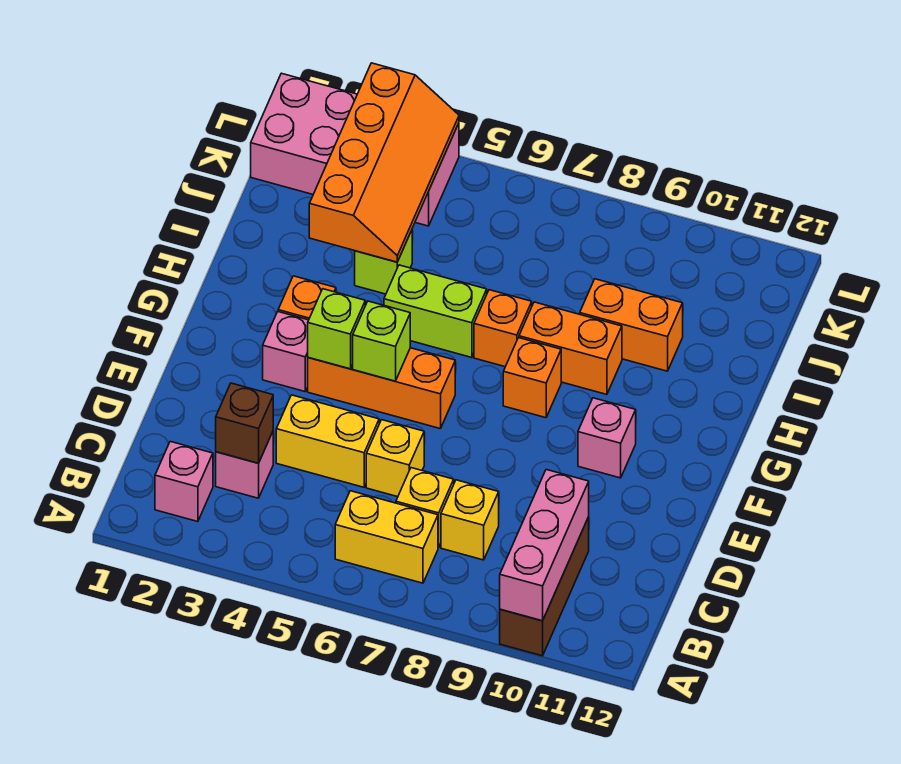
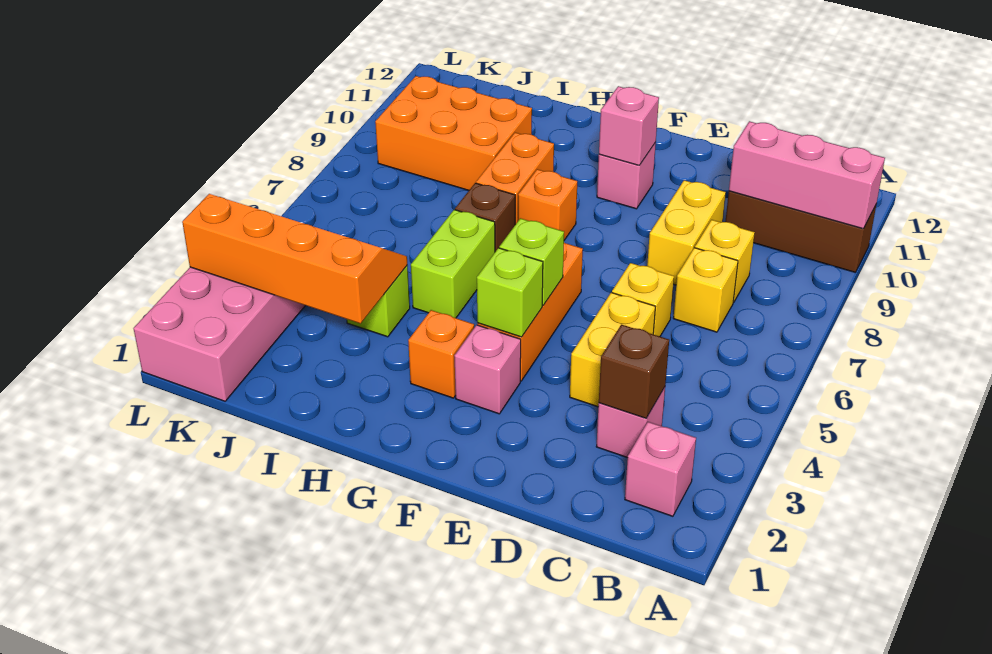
yellow brick B6:B7 level 1 -> yellow brick D8:D9 level 1
none -> pink brick F10 level 2
orange brick H7 level 1 -> brown brick H7 level 1
orange brick I9:I10 level 1 -> orange brick I9:K10 level 1

